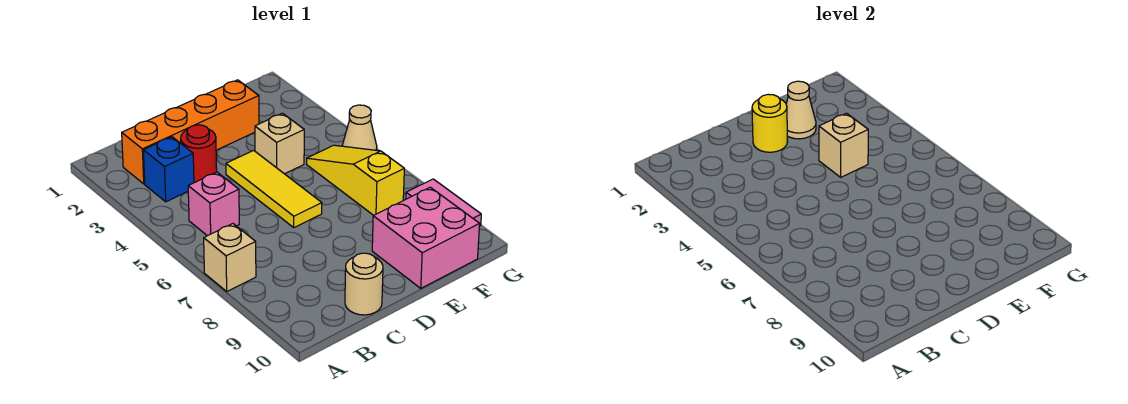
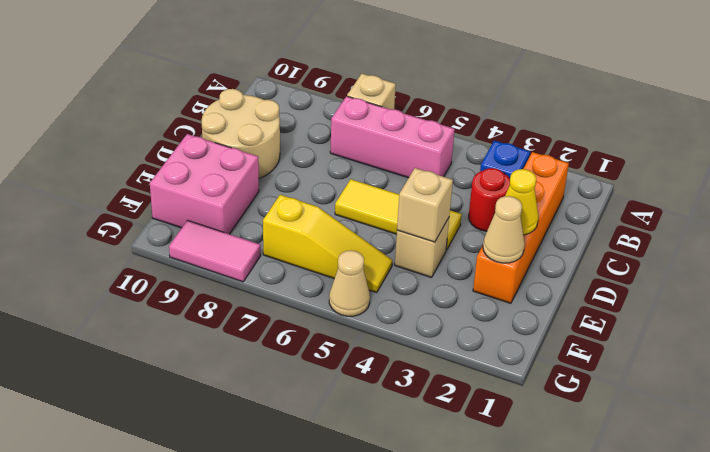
pink brick B5 level 1 -> pink brick B5:B7 level 1
tan round brick C10 level 1 -> tan round brick C9:D10 level 1
yellow round brick D2 level 2 -> yellow cone D2 level 2

